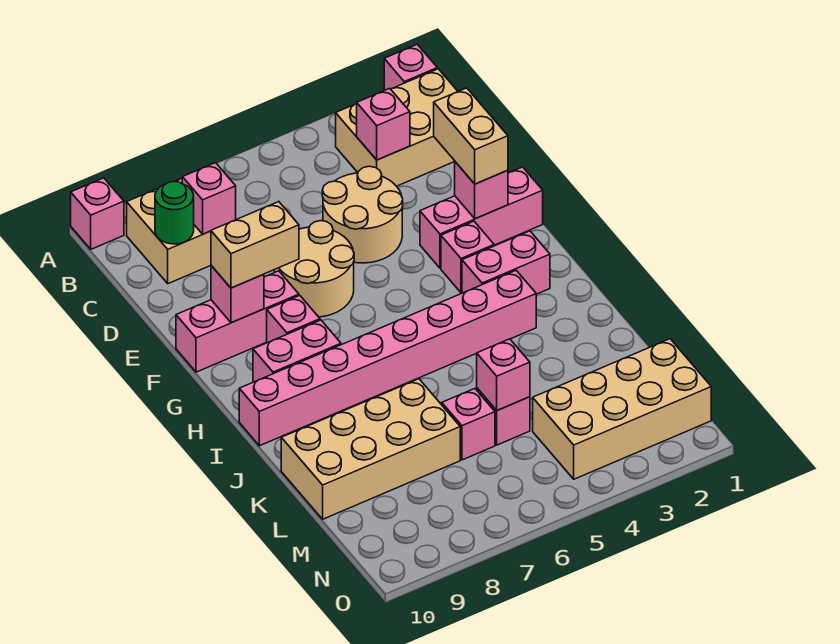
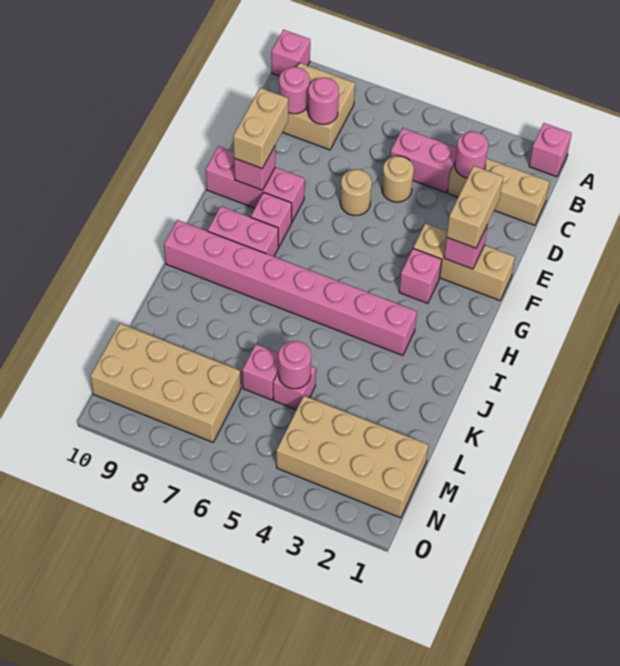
tan brick B1:C3 level 1 -> tan brick C1:C3 level 1
pink brick C3 level 2 -> pink round brick C3 level 2
pink brick C8 level 2 -> pink round brick C8 level 2
green round brick C9 level 2 -> pink round brick C9 level 2
tan round brick D4:E5 level 1 -> tan round brick D5 level 1
tan round brick E6:F7 level 1 -> tan round brick E6 level 1
pink brick F1:F3 level 1 -> tan brick F1:F3 level 1
tan brick F8:F9 level 3 -> tan brick E9:F9 level 3
pink brick H2:H3 level 1 -> pink brick C4:C5 level 1
tan brick K7:L10 level 1 -> tan brick M7:N10 level 1
pink brick L5 level 2 -> pink round brick L5 level 2

